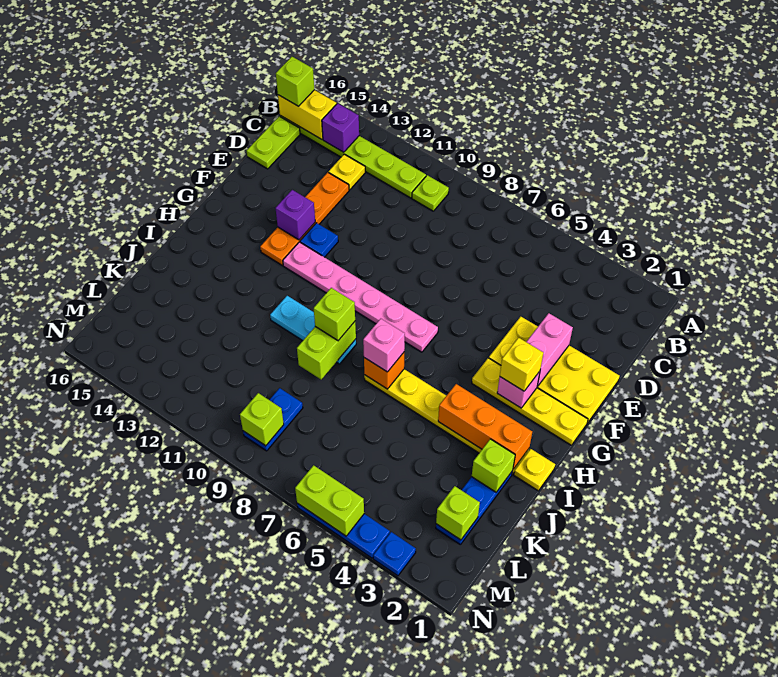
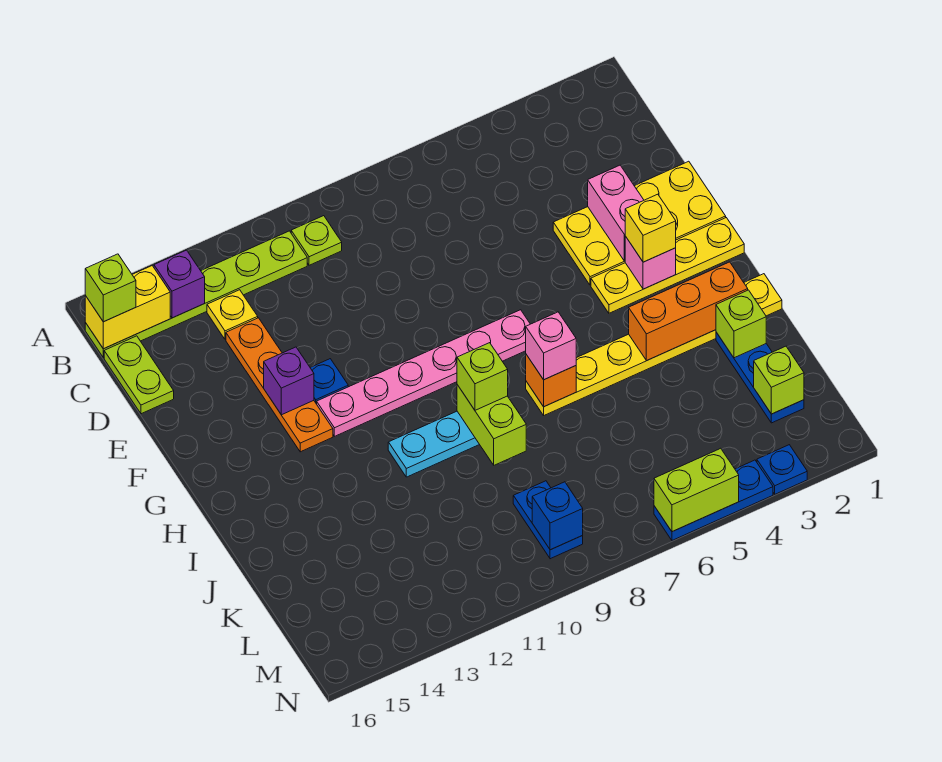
lime brick M9 level 2 -> blue brick M9 level 2

